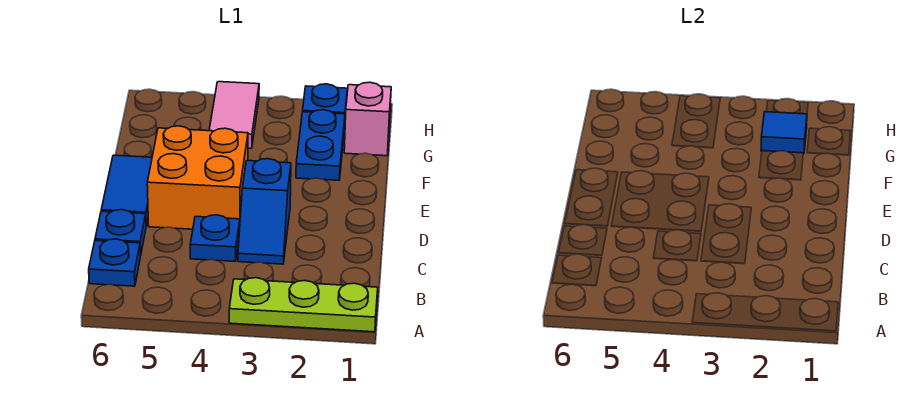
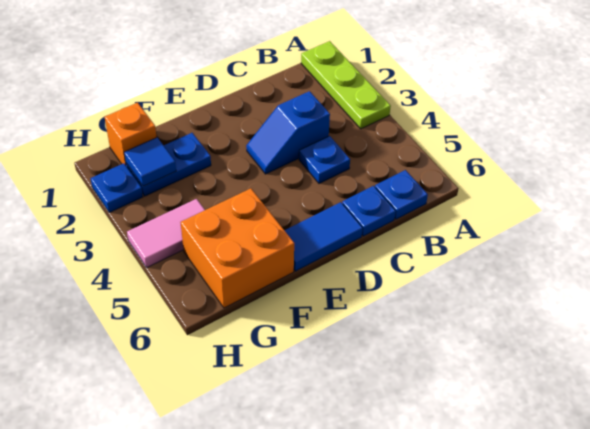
blue slope C3:D3 level 1 top D -> blue slope C3:D3 level 1 top C
orange brick D4:E5 level 1 -> orange brick F5:G6 level 1
pink brick G1 level 1 -> orange brick G1 level 1

